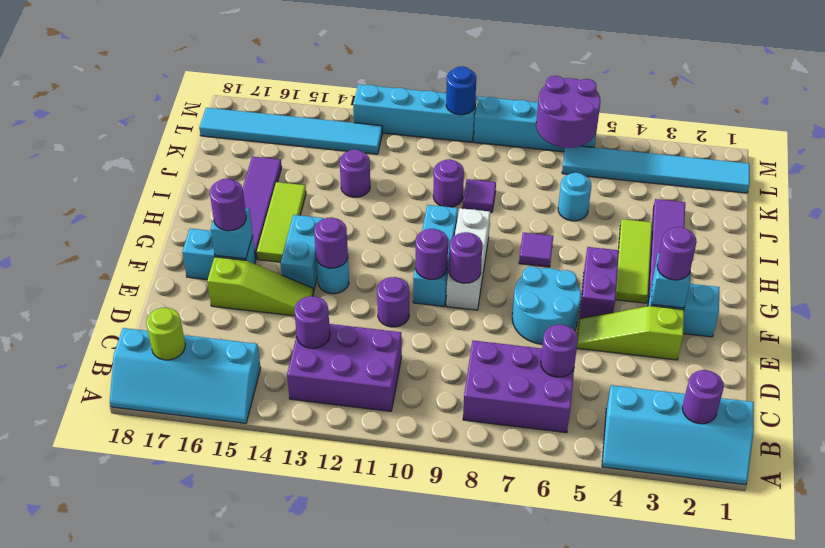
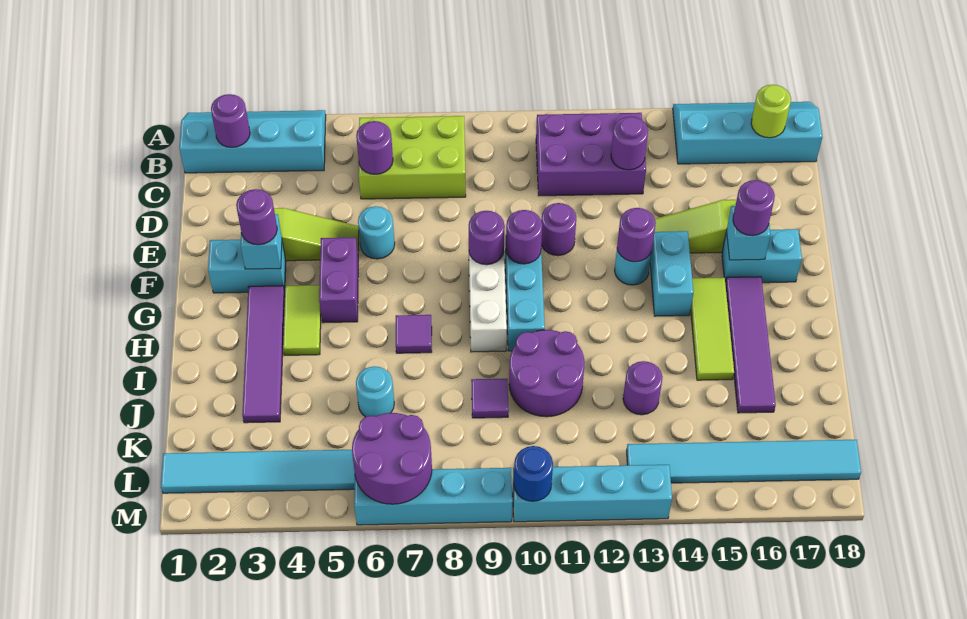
purple brick B6:C8 level 1 -> lime brick B6:C8 level 1
cyan round brick E6:F7 level 1 -> cyan round brick E6 level 1
lime tile G4:I4 level 1 -> lime tile G4:H4 level 1
purple round brick J10 level 1 -> purple round brick I10:J11 level 1

